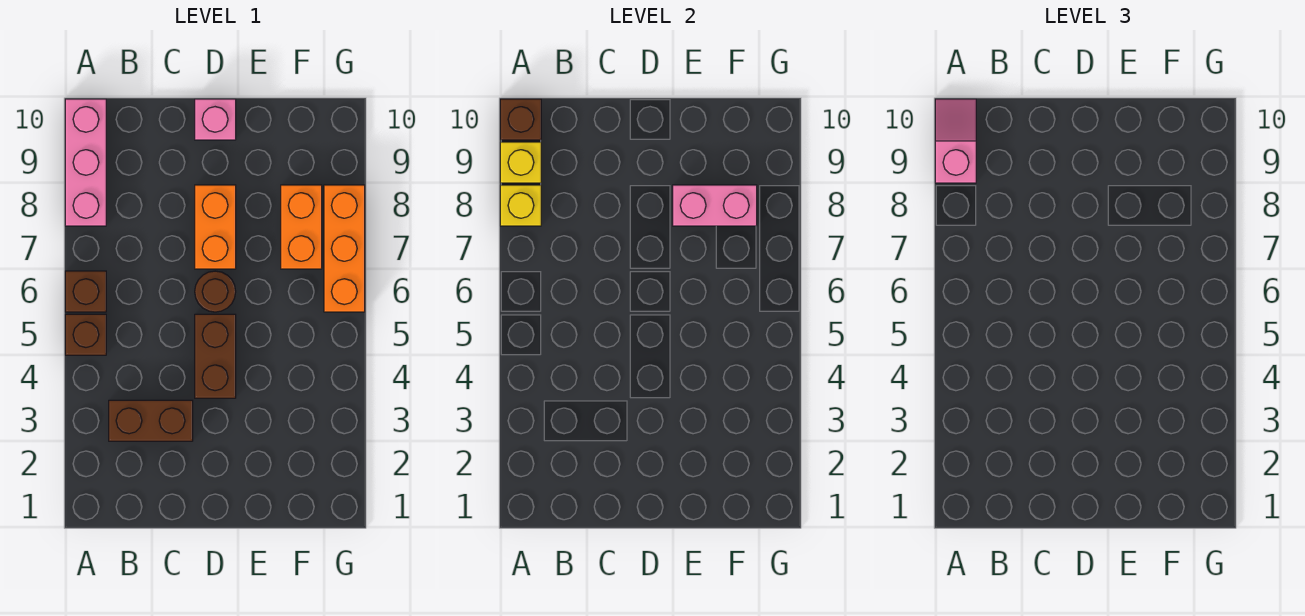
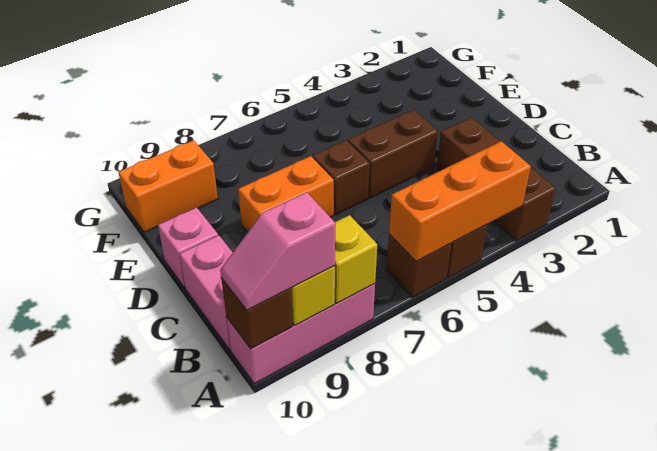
brown brick B3:C3 level 1 -> brown brick A3:C3 level 1
brown round brick D6 level 1 -> brown brick D6 level 1
pink brick E8:F8 level 2 -> pink brick B10:C10 level 1
orange brick F7:F8 level 1 -> orange brick F9:F10 level 1
orange brick G6:G8 level 1 -> orange brick A4:A6 level 2

